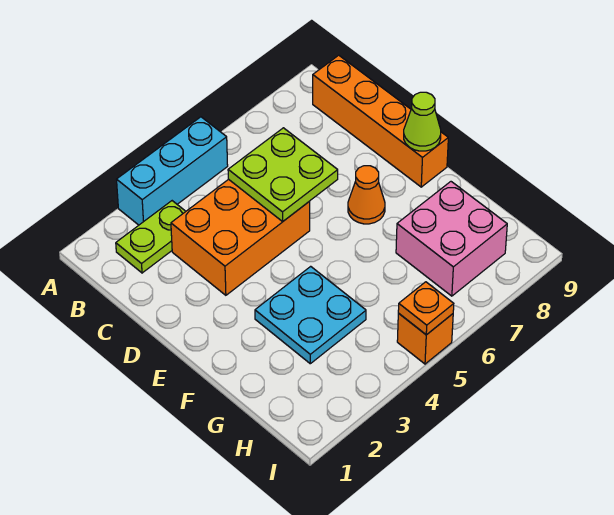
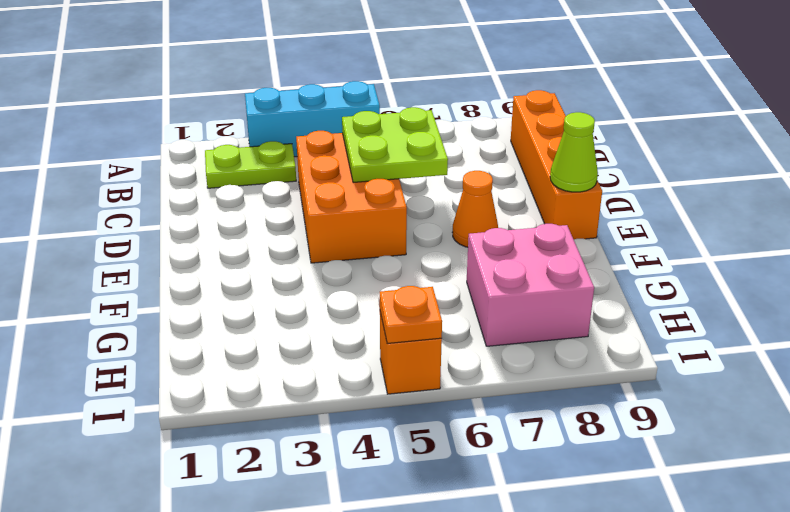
orange brick C3:D5 level 1 -> orange brick C4:E5 level 1
cyan plate F3:G4 level 1 -> none

